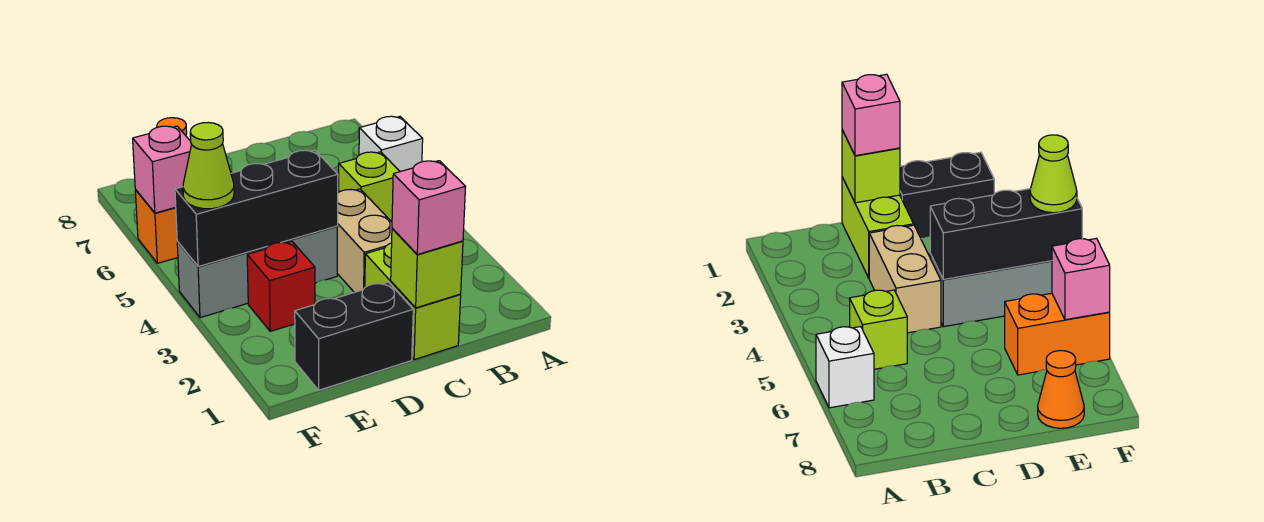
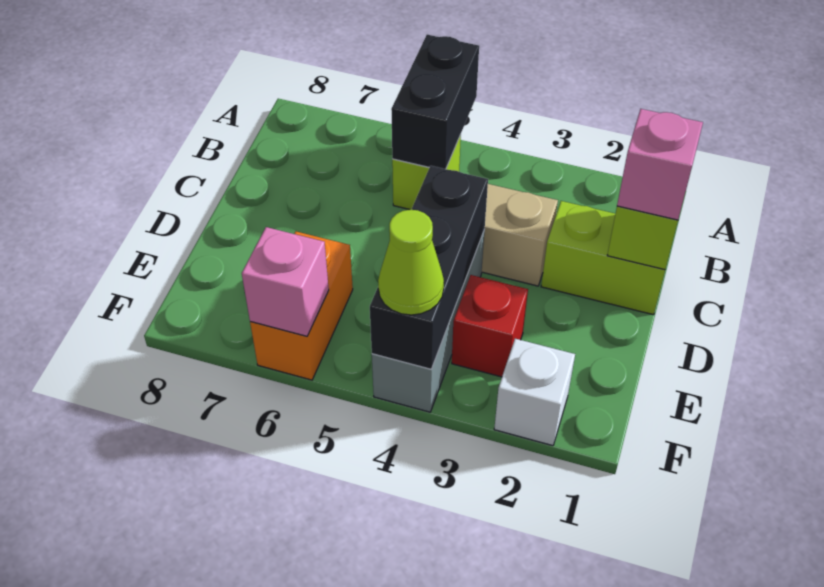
white brick A6 level 1 -> white brick F2 level 1
black brick D1:E1 level 1 -> black brick A5:B5 level 2
orange cone E8 level 1 -> none

